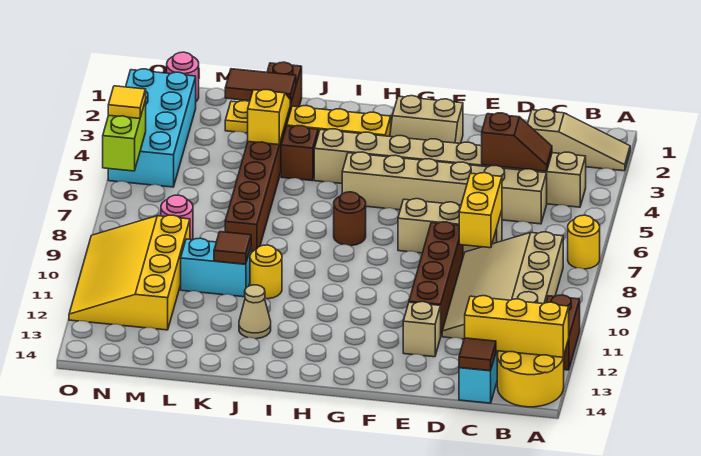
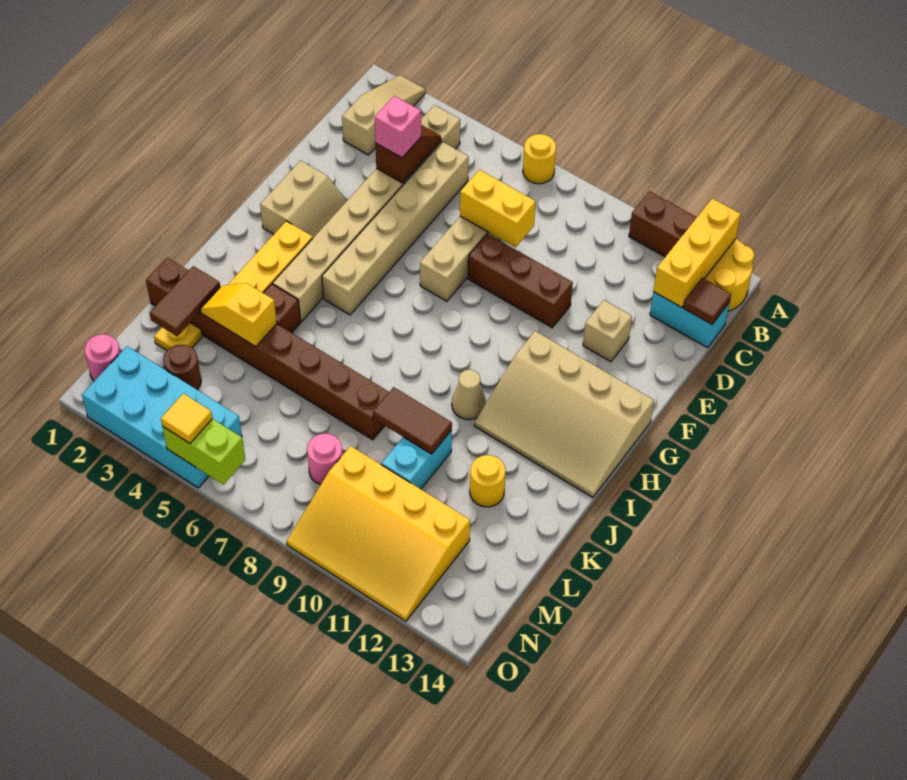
tan slope B8:D11 level 1 top B -> tan slope G11:I14 level 1 top G
none -> pink brick D4 level 3
brown brick E8:E11 level 1 -> brown brick E8:E10 level 1
brown round brick H7 level 1 -> brown round brick M3 level 1
yellow round brick J10 level 1 -> yellow round brick K12 level 1
tan cone J12 level 1 -> tan cone I10 level 1
brown tile K10 level 2 -> brown tile K9:K10 level 2

